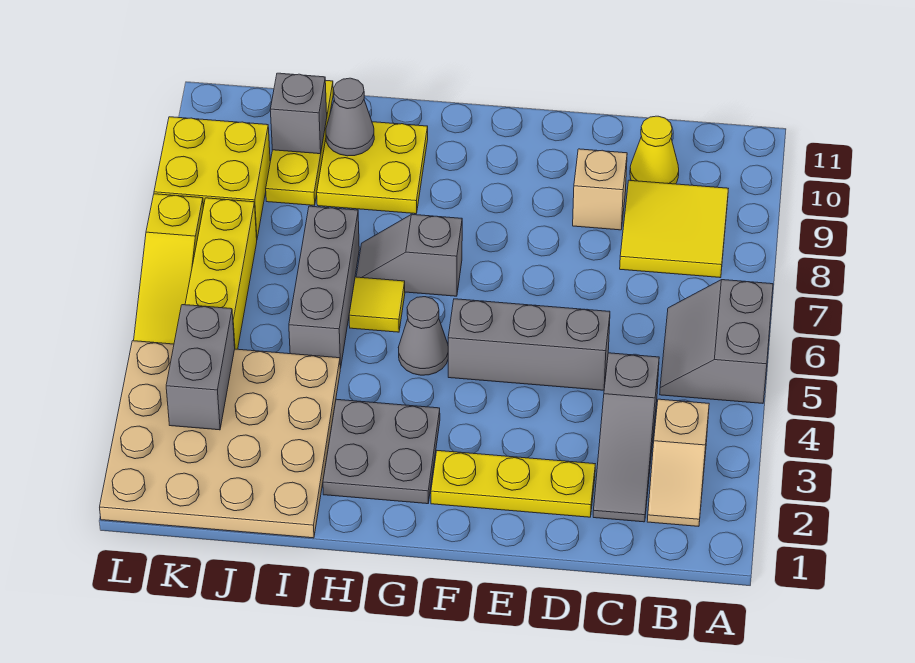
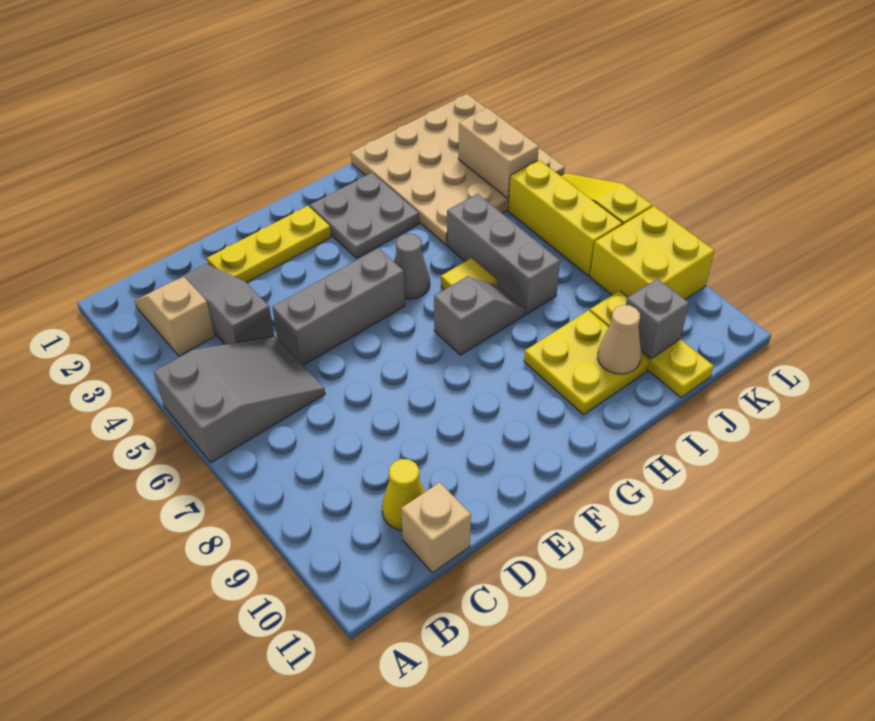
grey slope A5:B6 level 1 top A -> grey slope A5:C6 level 1 top A
yellow tile B8:C9 level 1 -> none
tan brick D9 level 1 -> tan brick C11 level 1
grey cone I10 level 2 -> tan cone I10 level 2
grey brick K3:K4 level 2 -> tan brick K3:K4 level 2

